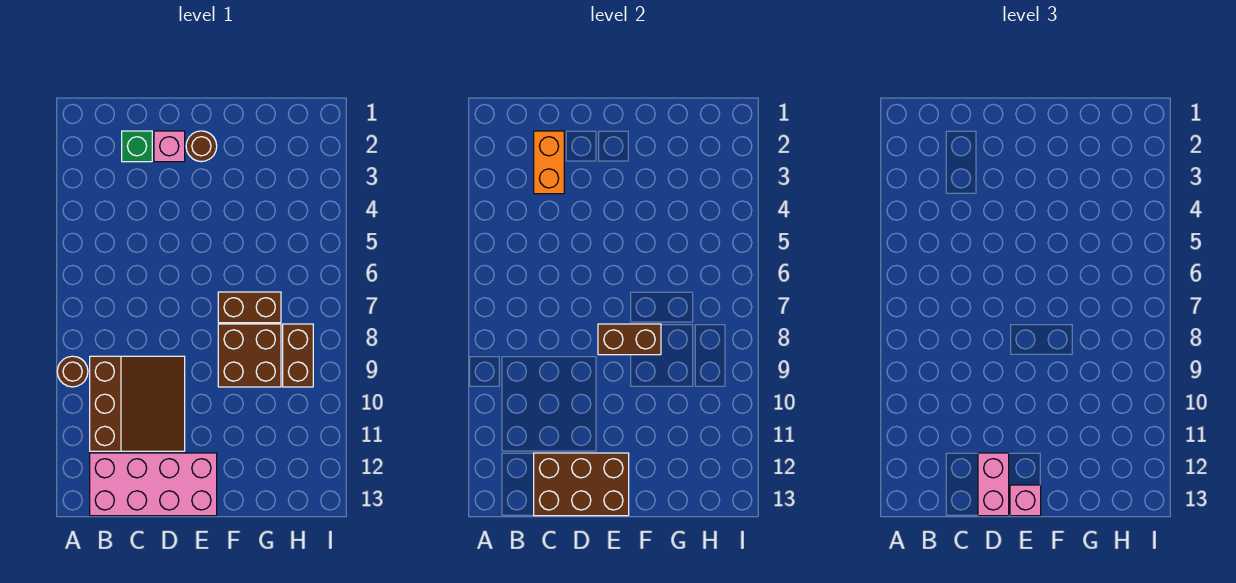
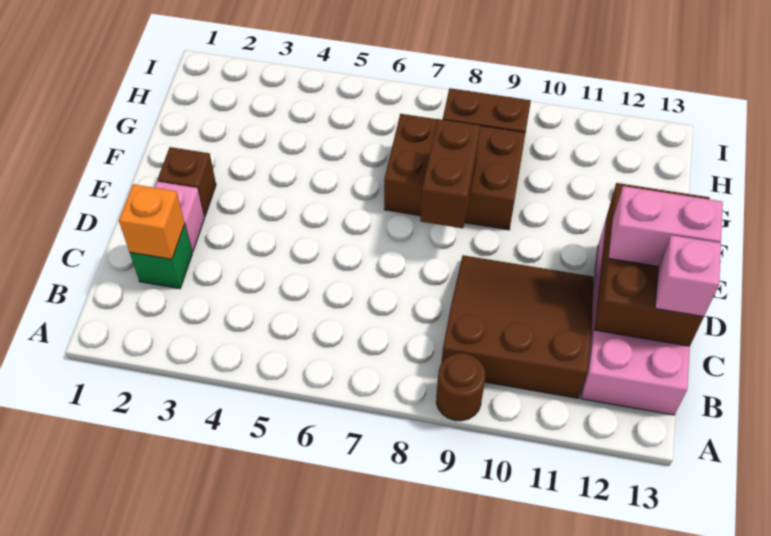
orange brick C2:C3 level 2 -> orange brick C2 level 2
brown round brick E2 level 1 -> brown brick E2 level 1
pink brick E13 level 3 -> pink brick C13 level 3

